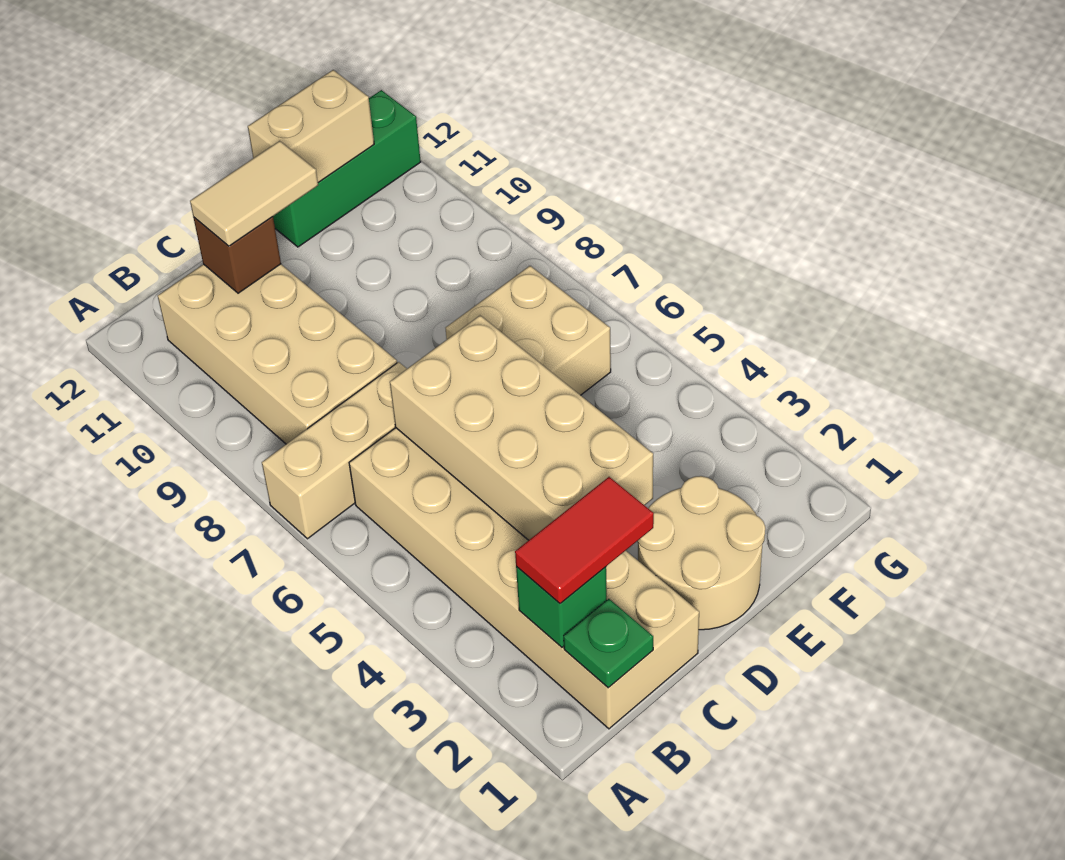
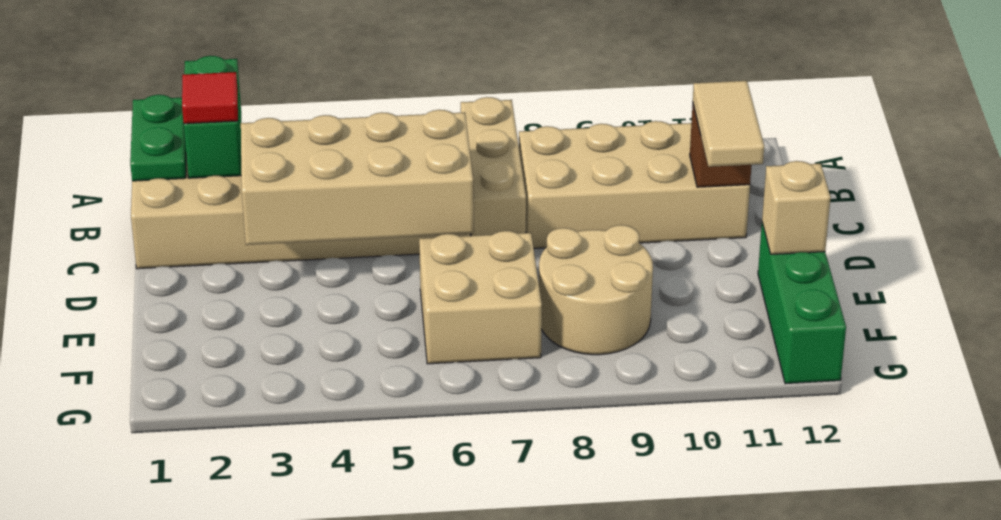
green plate B1 level 2 -> green plate A1:B1 level 2
green brick B2 level 2 -> green brick A2:B2 level 2
red tile B2:C2 level 3 -> red tile B2 level 3
tan round brick D1:E2 level 1 -> tan round brick E8:F9 level 1
tan brick E12:F12 level 2 -> tan brick E12 level 2

